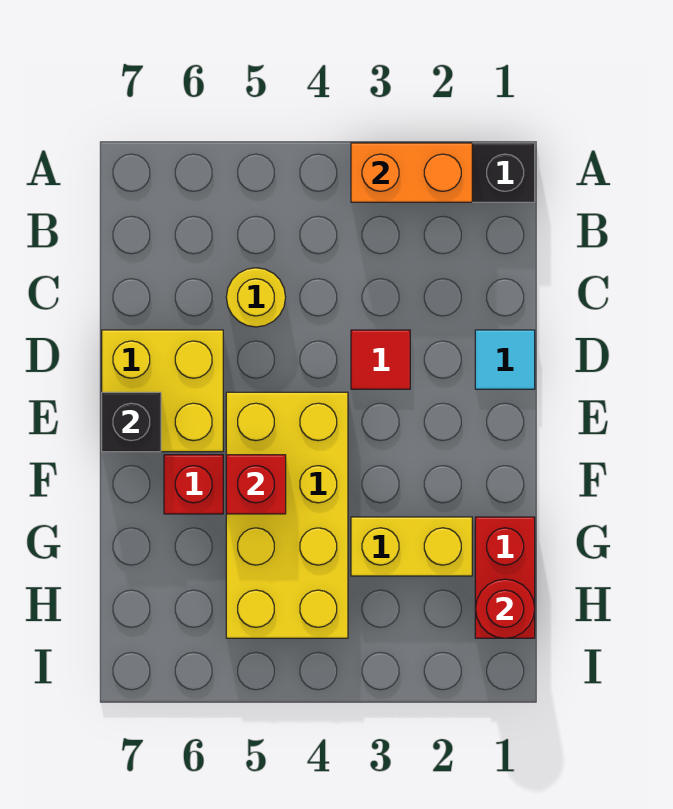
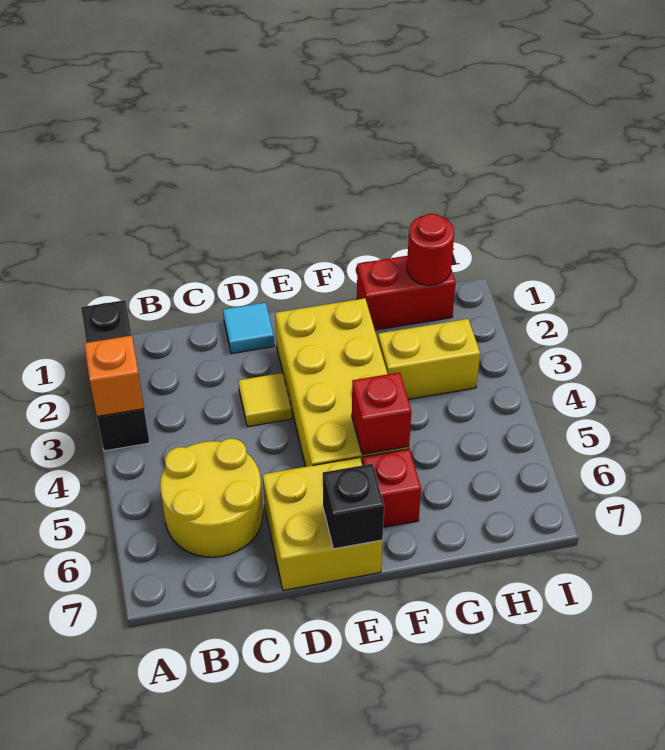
orange brick A2:A3 level 2 -> orange brick A3 level 2
yellow round brick C5 level 1 -> yellow round brick B5:C6 level 1
red tile D3 level 1 -> yellow tile D3 level 1
yellow brick E4:H5 level 1 -> yellow brick E2:F5 level 1
yellow brick G2:G3 level 1 -> yellow brick G3:H3 level 1

